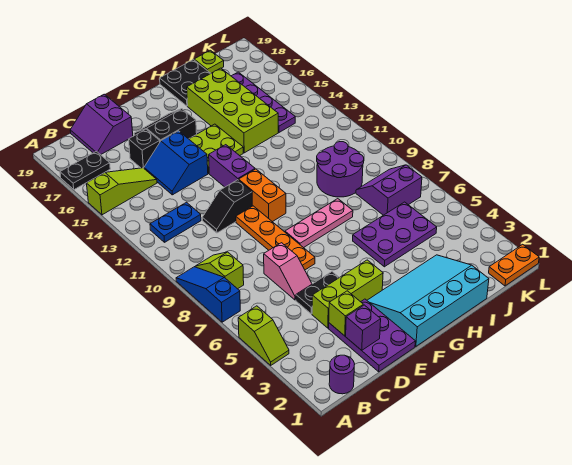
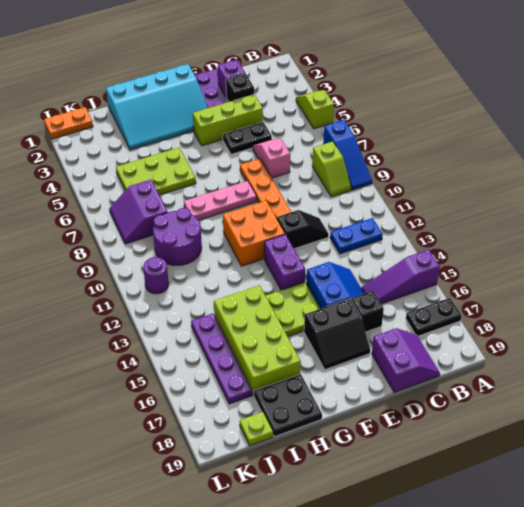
lime slope A15:C15 level 1 top A -> purple slope A15:C15 level 1 top A
purple round brick B1 level 1 -> purple round brick K11 level 1
lime brick D3 level 2 -> black brick D3 level 2
orange brick F10:F11 level 1 -> orange brick F10:G11 level 1
purple plate H5:J6 level 1 -> lime plate H5:J6 level 1
purple slope J7:K8 level 1 top 7 -> purple slope J7:K8 level 1 top J

